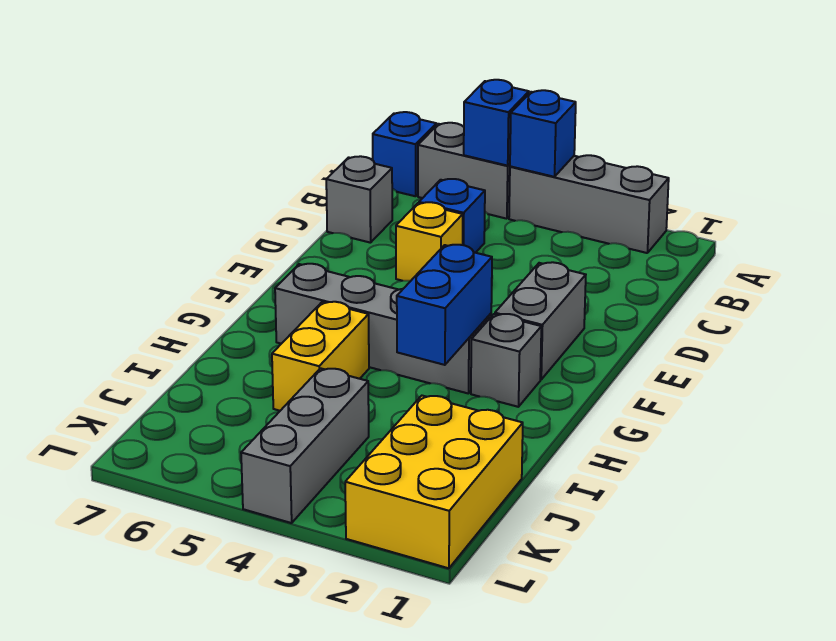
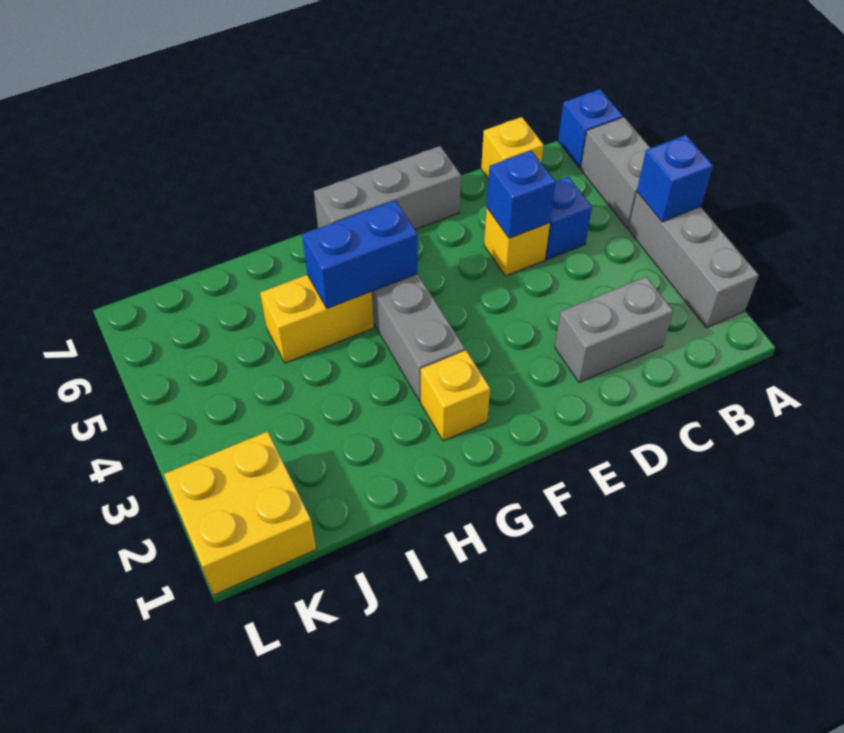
blue brick A5 level 2 -> blue brick D5 level 2
grey brick C7 level 1 -> yellow brick C7 level 1
grey brick E2:F2 level 1 -> grey brick C2:D2 level 1
grey brick G2 level 1 -> yellow brick G2 level 1
blue brick G3:H3 level 2 -> blue brick G5:H5 level 2
yellow brick J1:L2 level 1 -> yellow brick K1:L2 level 1
grey brick J4:L4 level 1 -> grey brick E7:G7 level 1

